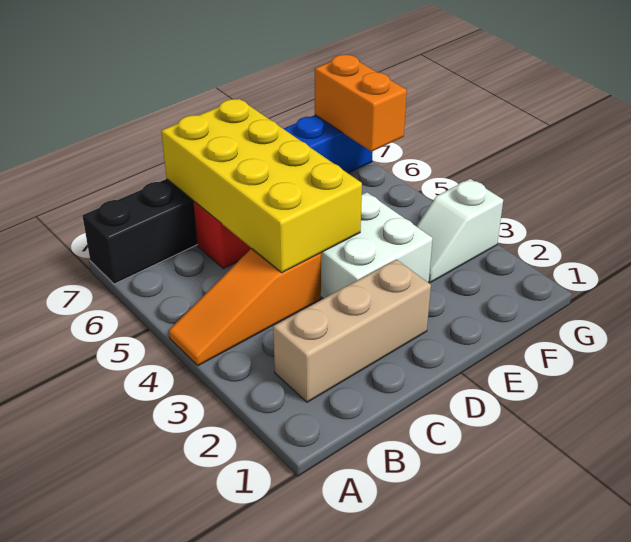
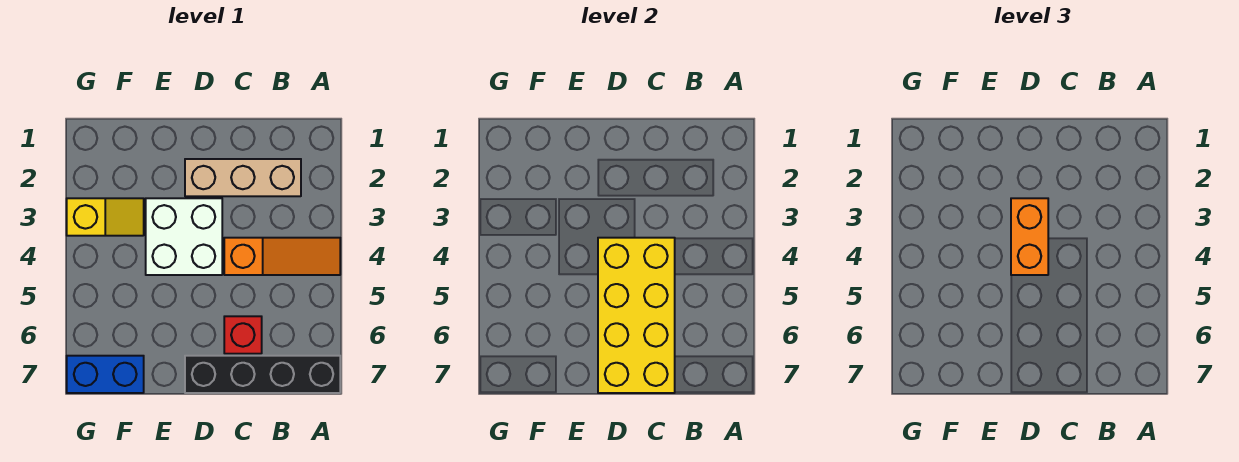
white slope F3:G3 level 1 top G -> yellow slope F3:G3 level 1 top G
orange brick G6:G7 level 2 -> orange brick D3:D4 level 3

